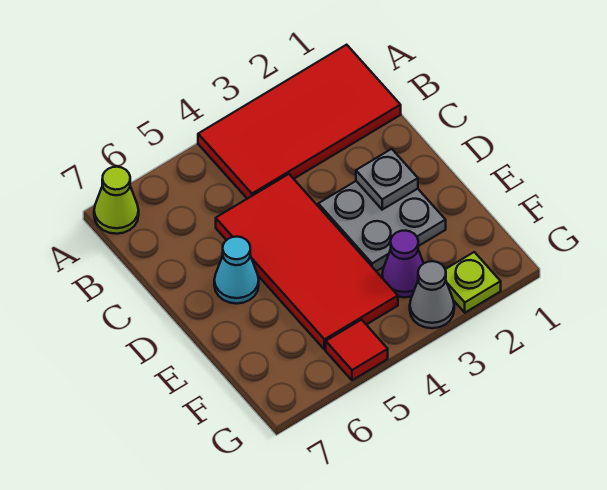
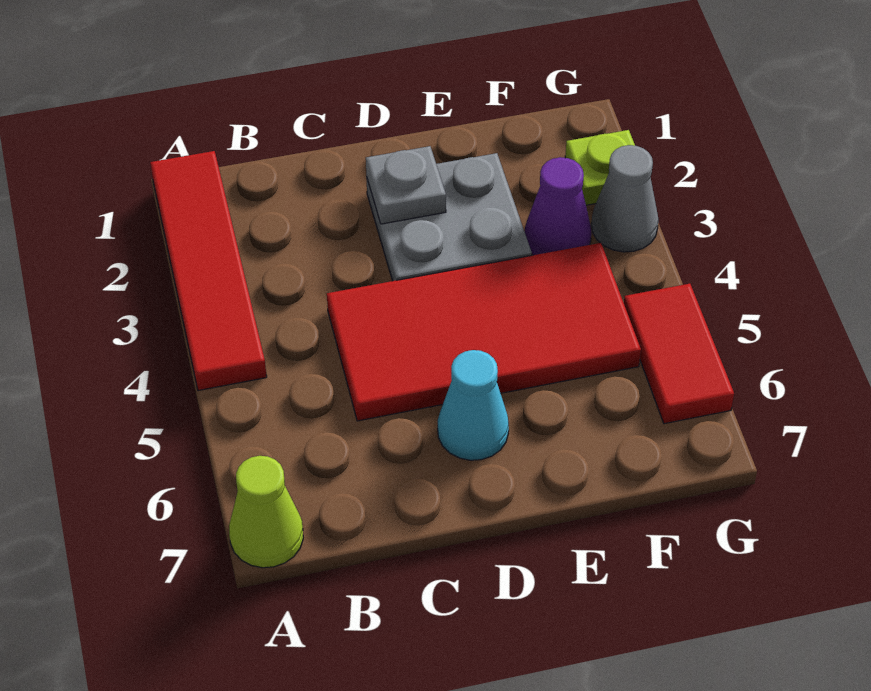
red tile A1:B4 level 1 -> red tile A1:A4 level 1
red tile G5 level 1 -> red tile G5:G6 level 1

